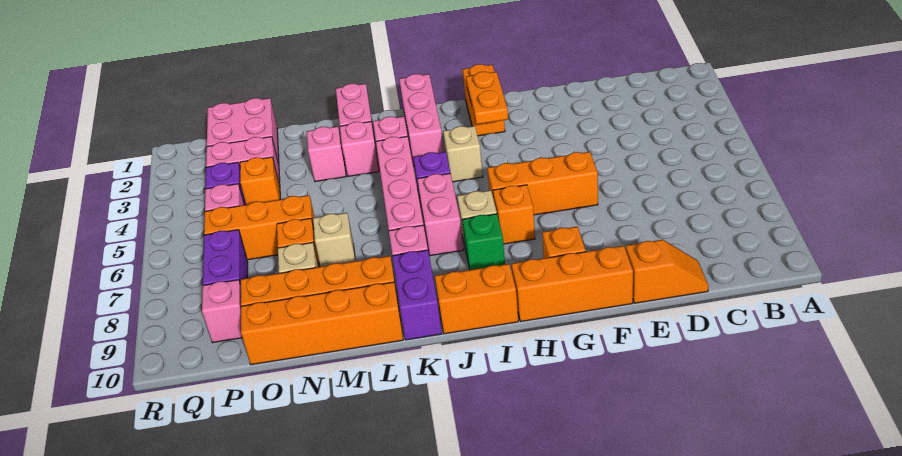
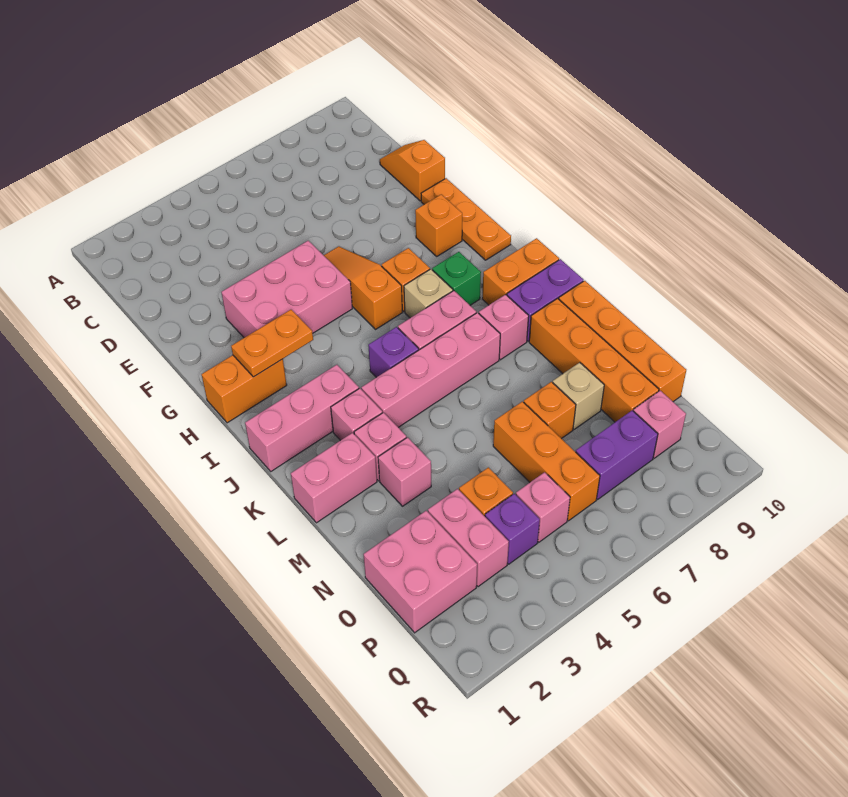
none -> pink brick F3:G5 level 1
orange brick F6:H6 level 1 -> orange slope F6:H6 level 1 top H
orange brick F10:H10 level 1 -> orange plate F10:H10 level 1
tan brick I4 level 1 -> none
orange brick I10:J10 level 1 -> orange brick J9:J10 level 1
tan brick M7 level 1 -> none

